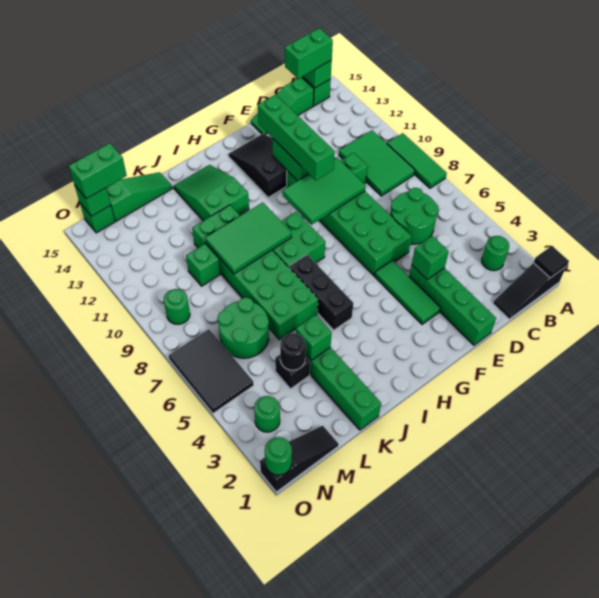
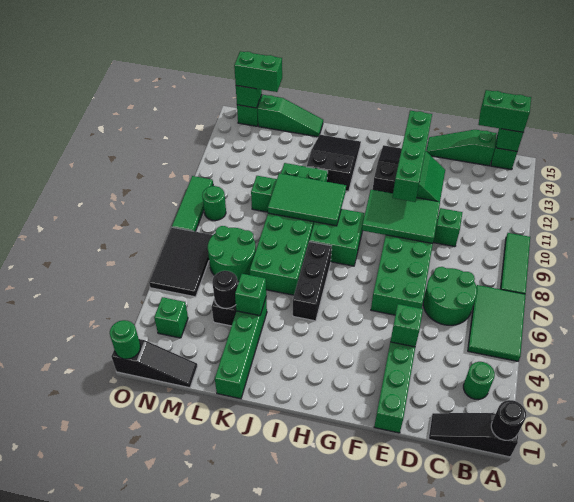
black tile A1 level 2 -> black round brick A1 level 2
green tile B9:C11 level 1 -> green tile A5:B7 level 1
green tile F3:F5 level 1 -> green tile O8:O10 level 1
green slope I12:J14 level 1 top 12 -> black slope I12:J14 level 1 top 12
green round brick N3 level 1 -> green brick N3 level 1

